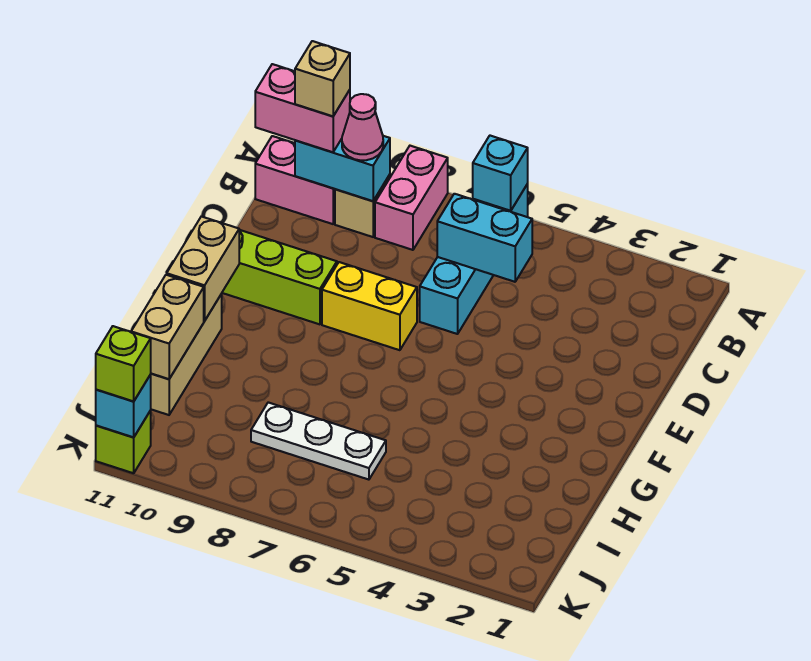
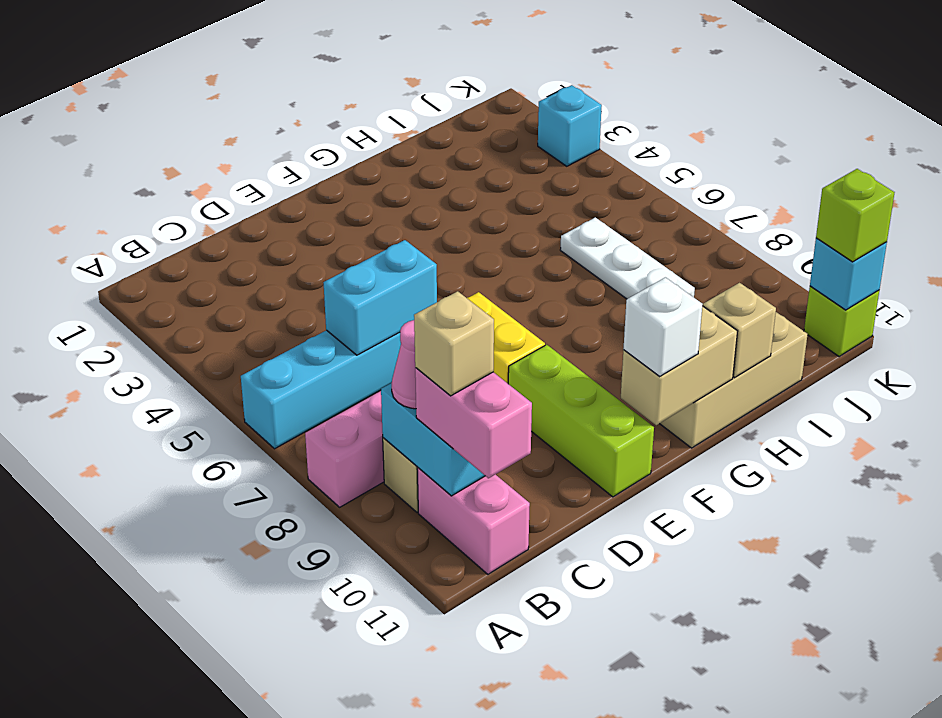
cyan brick A6 level 2 -> cyan brick K3 level 1
cyan brick C5:C6 level 2 -> cyan brick C6:D6 level 2
none -> white brick F11 level 3
tan brick H11:I11 level 2 -> tan brick H11 level 2

